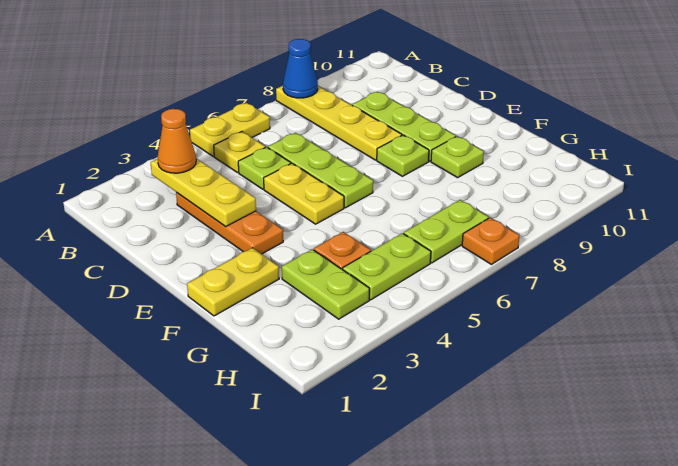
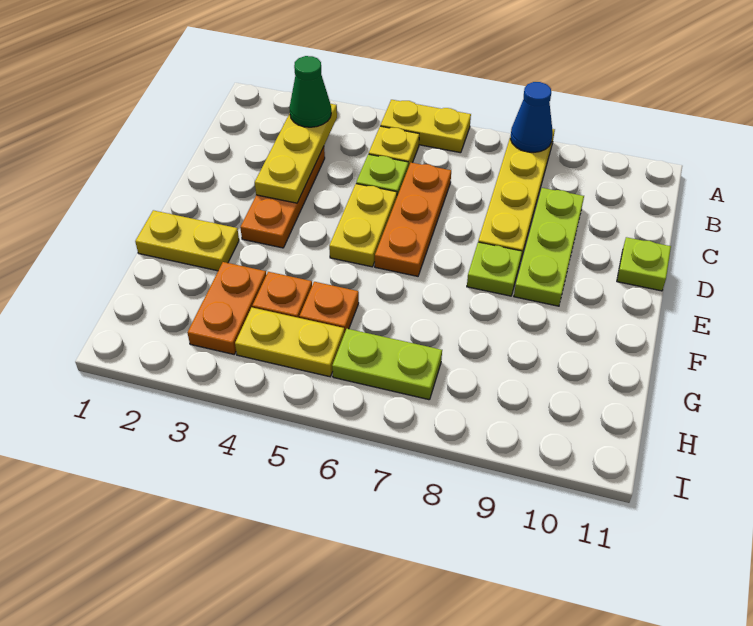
orange cone B3 level 3 -> green cone B3 level 3
lime plate C6:E6 level 1 -> orange plate C6:E6 level 1
lime plate F9 level 1 -> lime plate D11 level 1
lime plate G3:H3 level 1 -> orange plate G3:H3 level 1
lime plate H4:H5 level 1 -> yellow plate H4:H5 level 1
orange plate I7 level 1 -> orange plate G5 level 1

